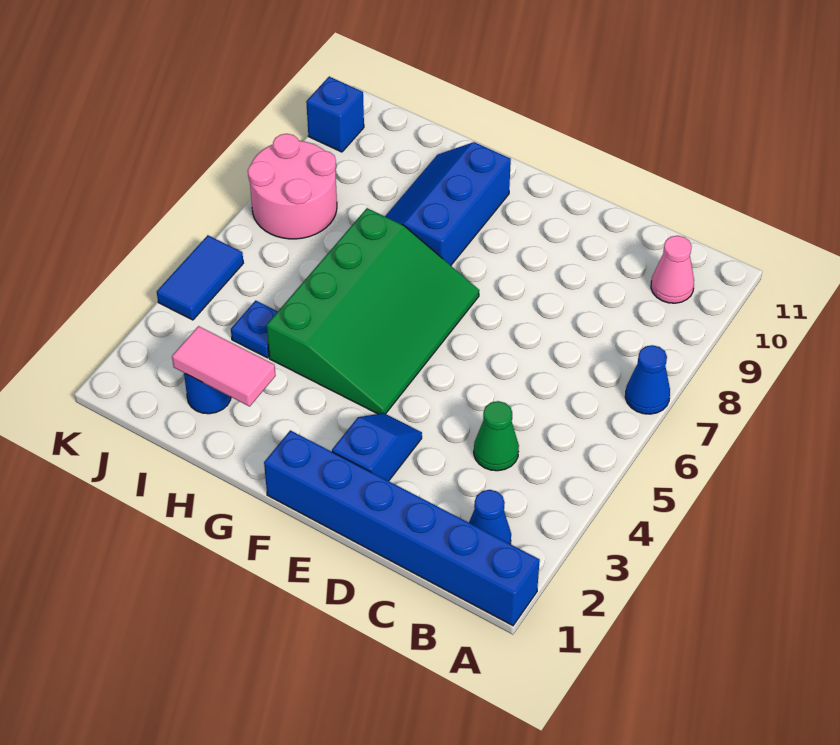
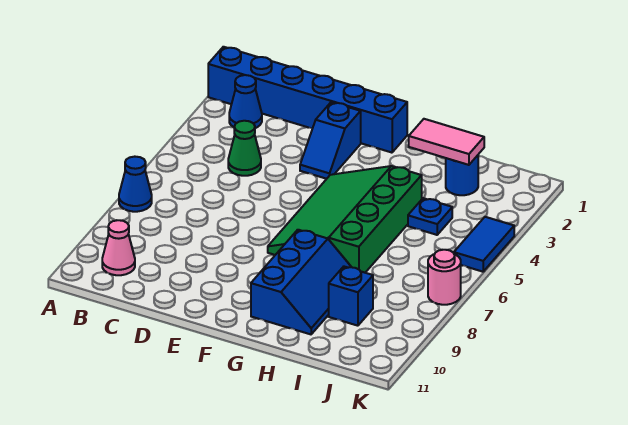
pink round brick J7:K8 level 1 -> pink round brick K7 level 1
blue brick K10 level 1 -> blue brick I9 level 1

